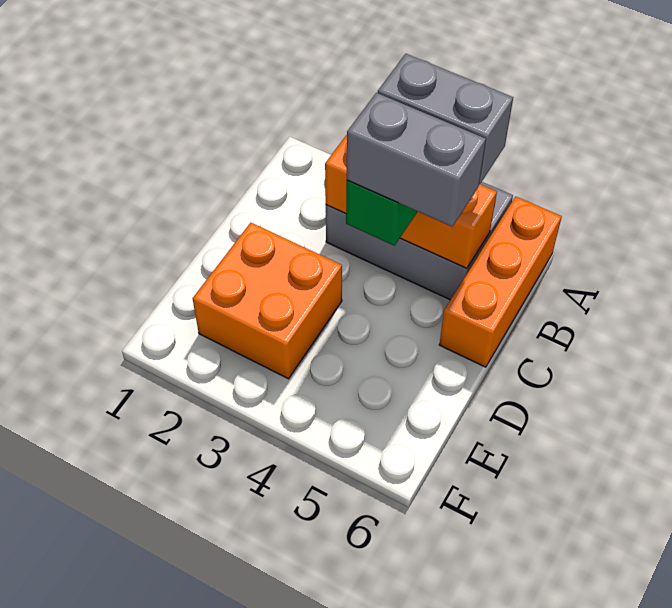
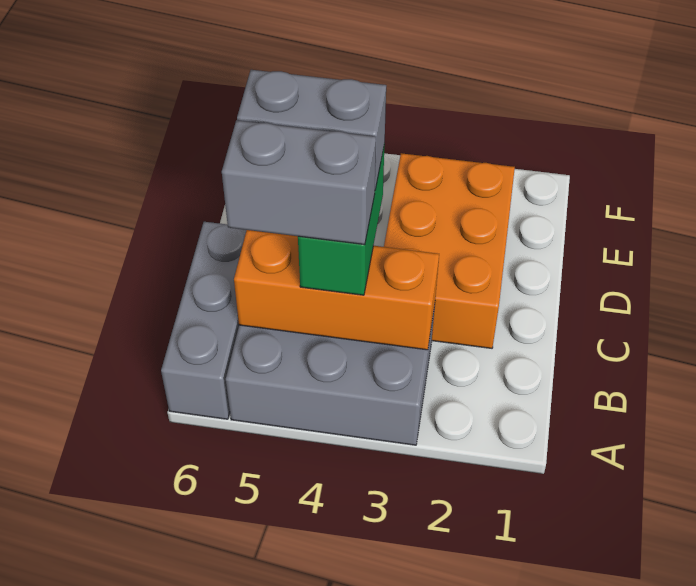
orange brick A6:C6 level 1 -> grey brick A6:C6 level 1
orange brick D2:E3 level 1 -> orange brick C2:E3 level 1

